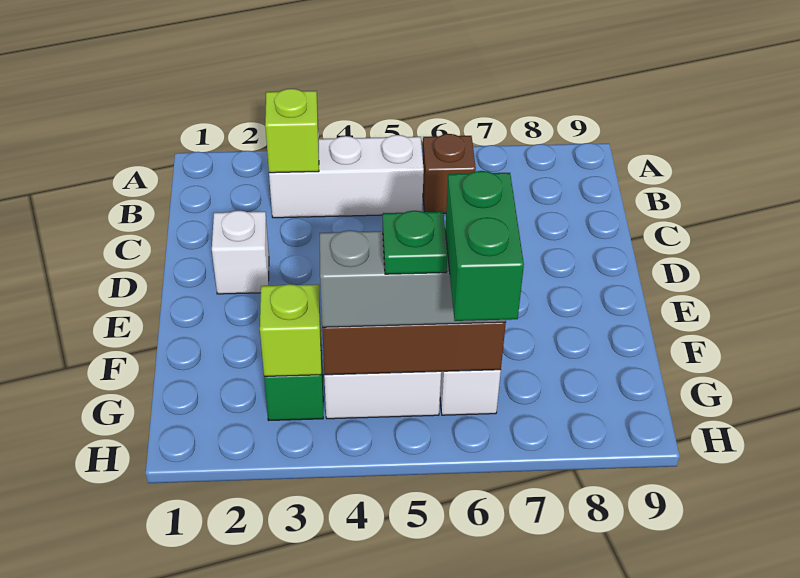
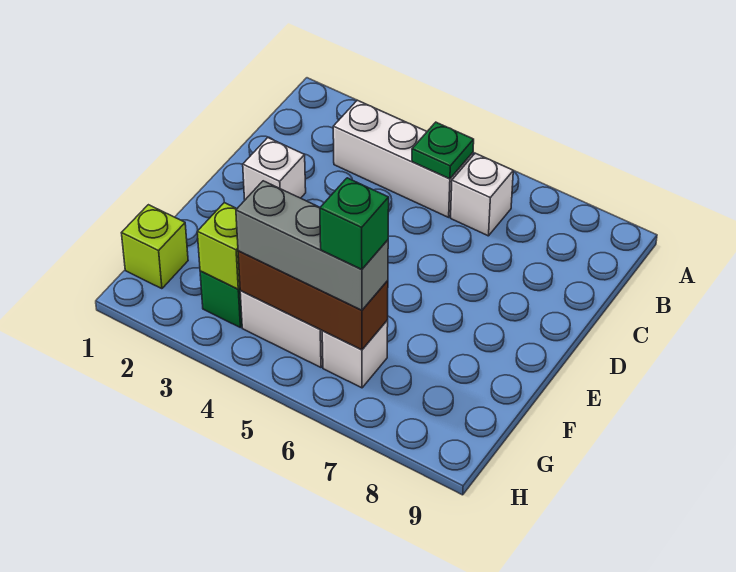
lime brick B3 level 2 -> lime brick G1 level 1
brown brick B6 level 1 -> white brick B6 level 1
green plate G5 level 4 -> green plate B5 level 2
green brick G6:H6 level 4 -> green brick G6 level 4

